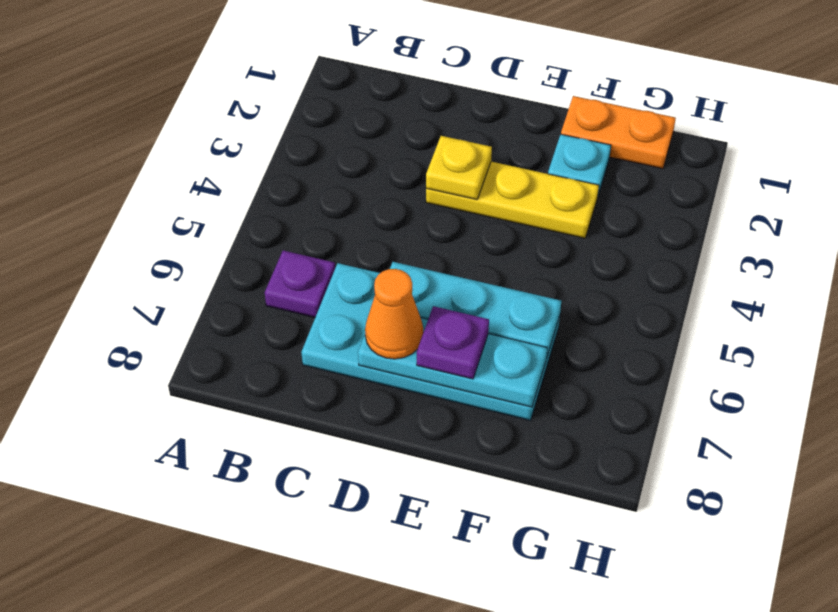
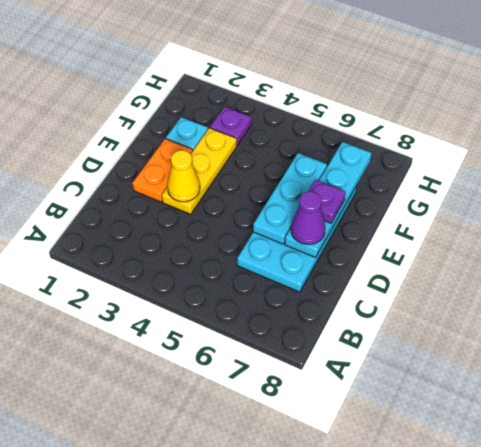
purple plate B6 level 1 -> purple plate G3 level 1
yellow plate D3 level 2 -> yellow cone D3 level 2
cyan plate D7:F7 level 2 -> cyan plate D7:G7 level 2
orange cone D7 level 3 -> purple cone D7 level 3
orange plate F1:G1 level 1 -> orange plate D2:E2 level 1

